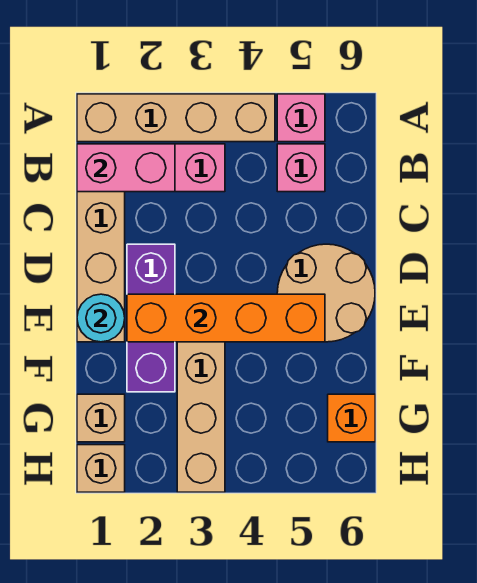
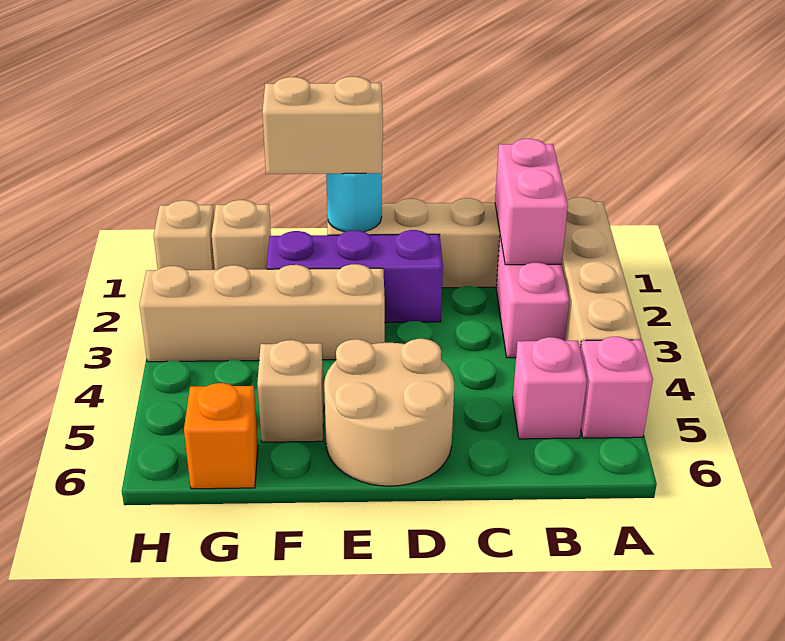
none -> tan brick E1:F1 level 3
orange brick E2:E5 level 2 -> none
none -> tan brick F5 level 1

